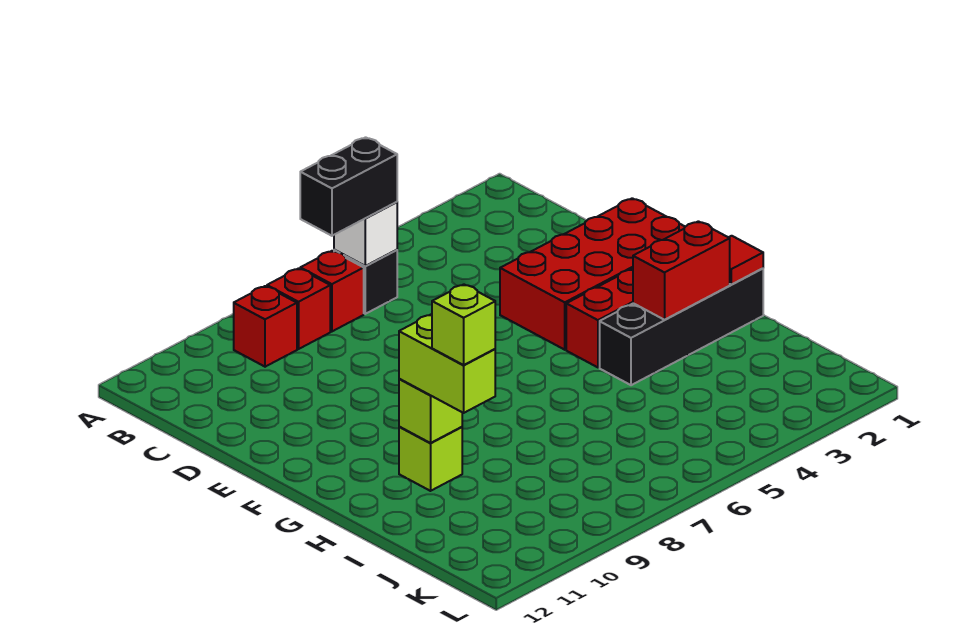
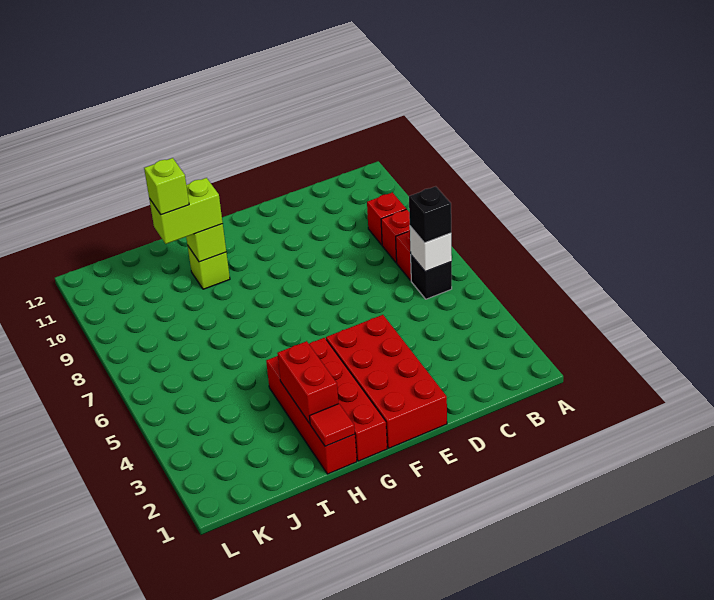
black brick B6:B7 level 3 -> black brick B6 level 3
black brick H1:H4 level 1 -> red brick H1:H4 level 1

